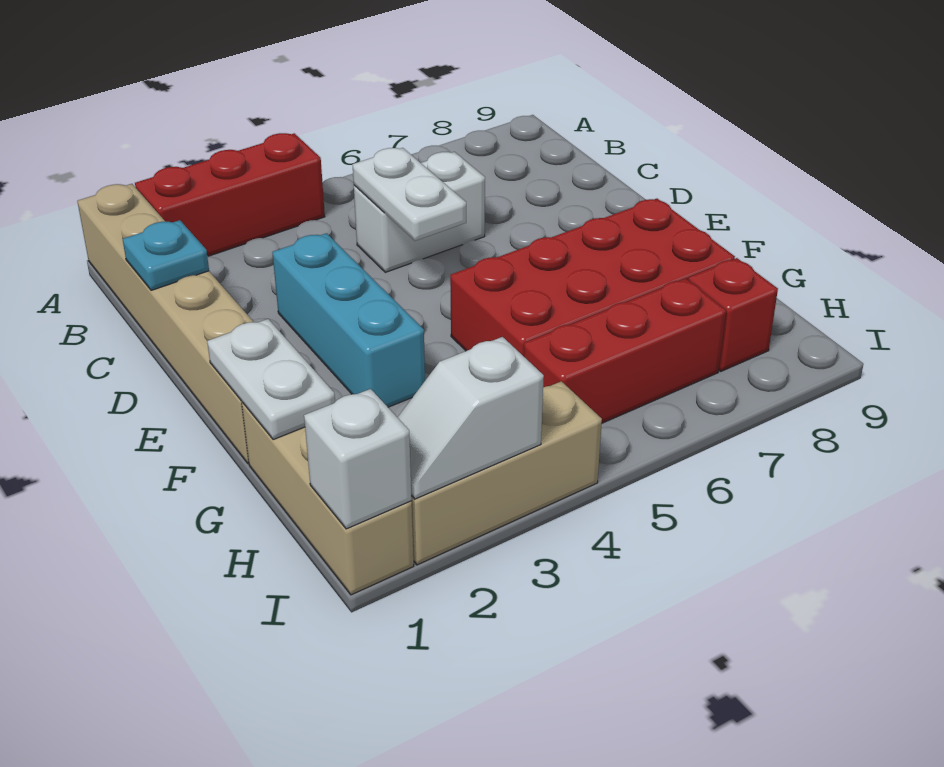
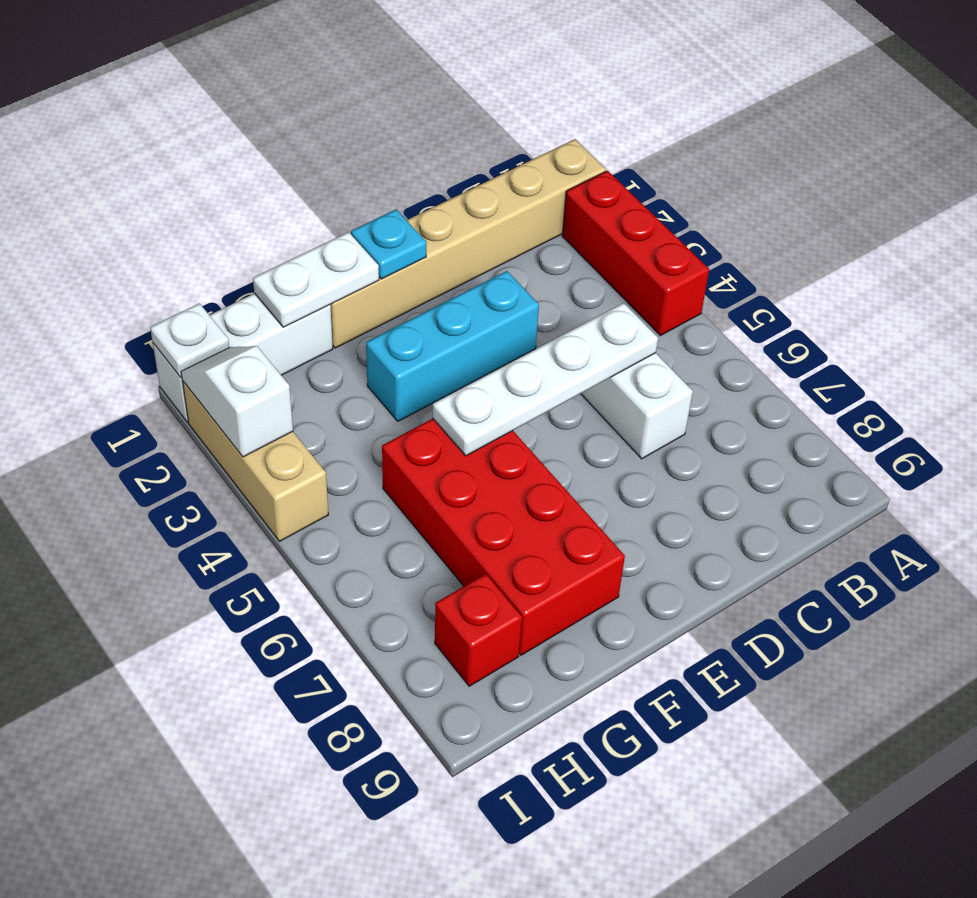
cyan plate C1 level 2 -> cyan plate E1 level 2
white plate C5:D5 level 2 -> white plate C5:F5 level 2
tan brick G1:I1 level 1 -> white brick G1:I1 level 1
red brick H5:H7 level 1 -> none
white brick I1 level 2 -> white plate I1 level 2

